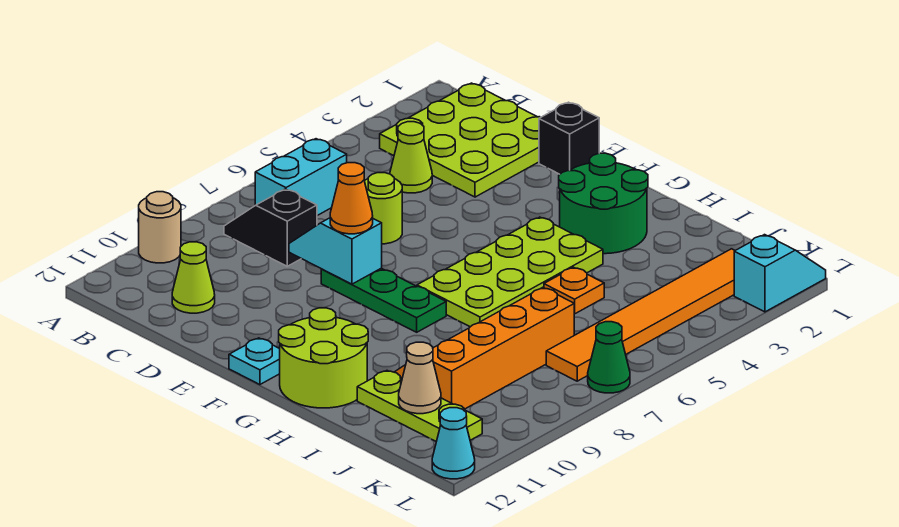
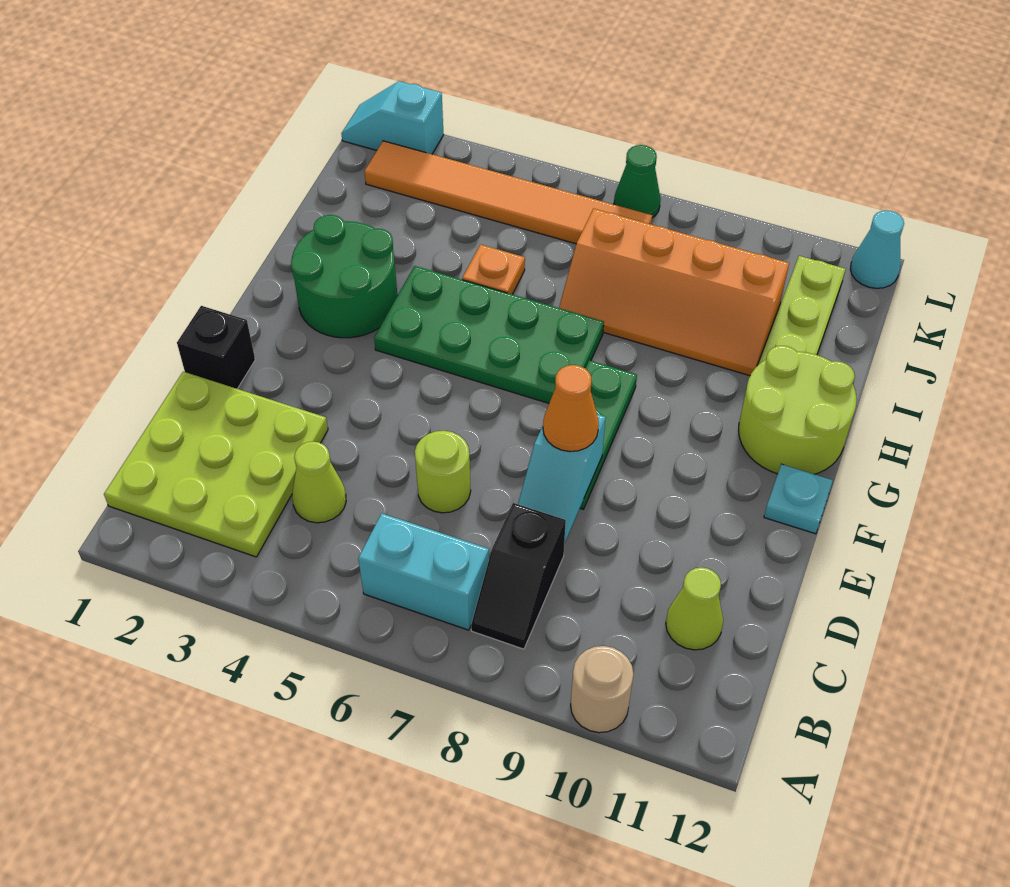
lime plate G4:H7 level 1 -> green plate G4:H7 level 1
tan cone J11 level 2 -> none

